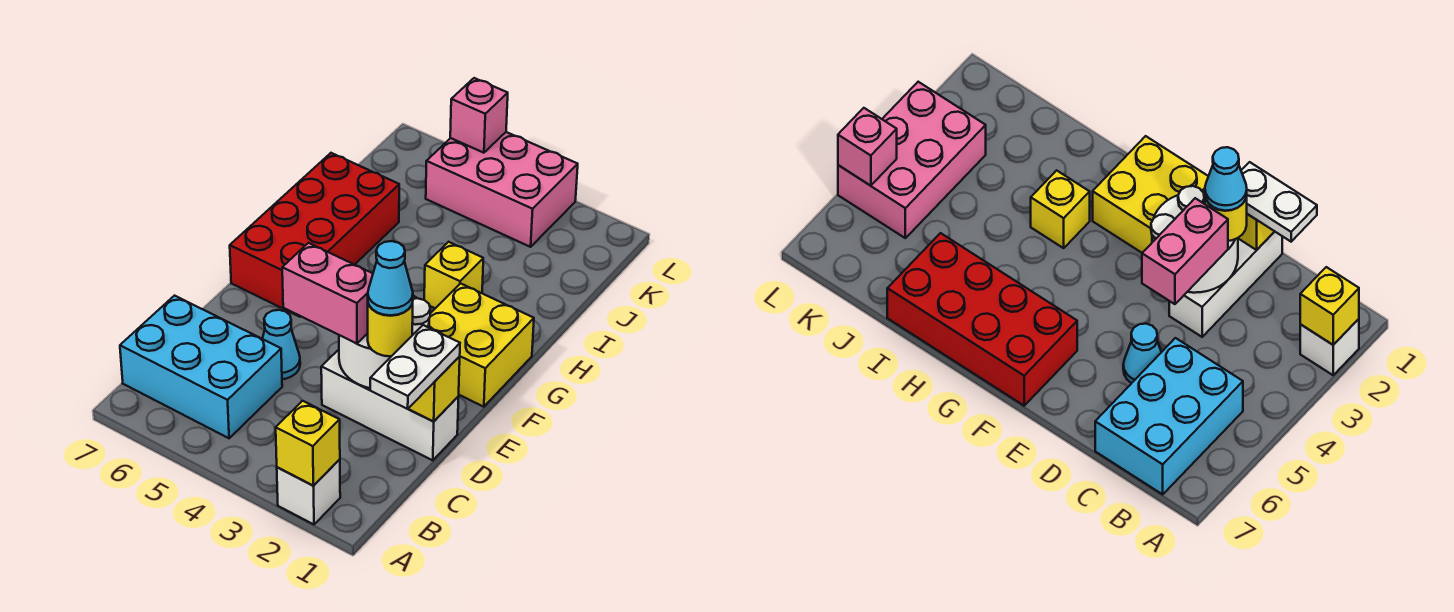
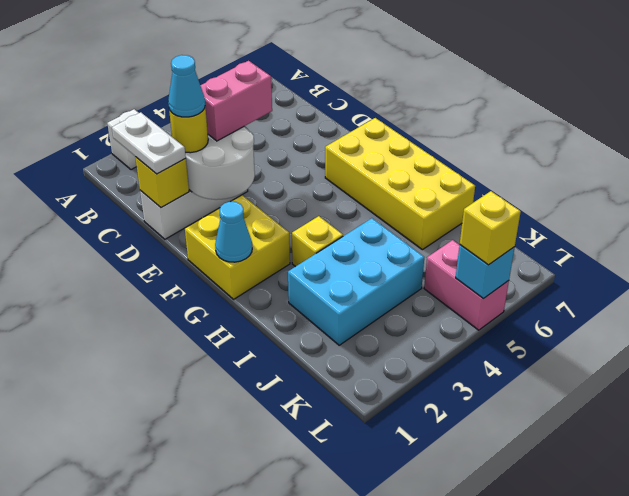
yellow brick A2 level 2 -> yellow brick L5 level 3
cyan brick B5:C7 level 1 -> cyan brick I2:J4 level 1
cyan cone D5 level 1 -> cyan cone G1 level 2
red brick F6:I7 level 1 -> yellow brick F6:I7 level 1
pink brick K3:L5 level 1 -> pink brick K5:L5 level 1
pink brick L5 level 2 -> cyan brick L5 level 2

